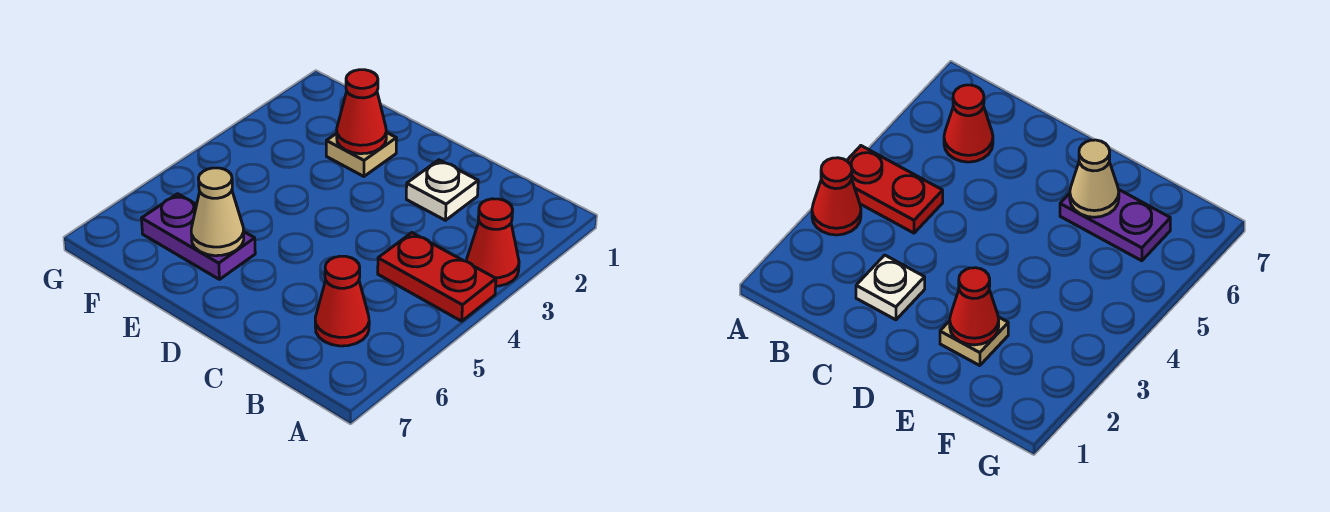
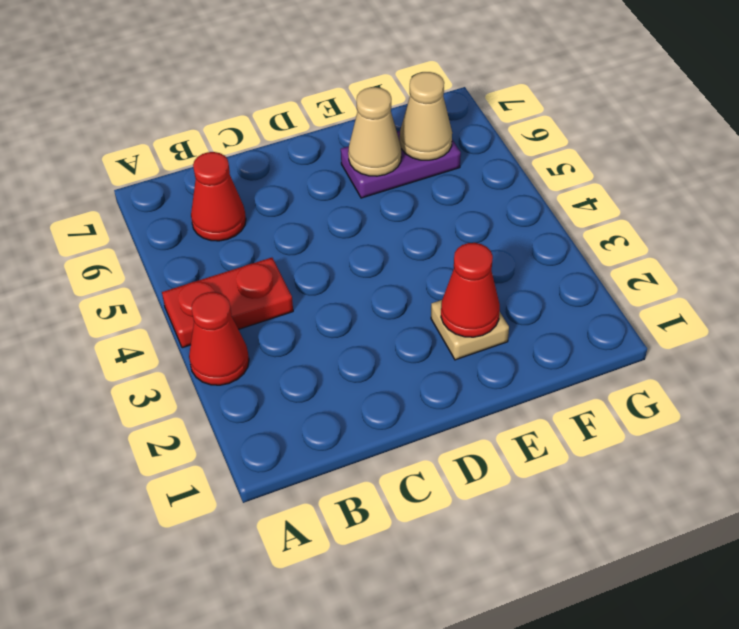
white plate C2 level 1 -> none
none -> tan cone F6 level 2

